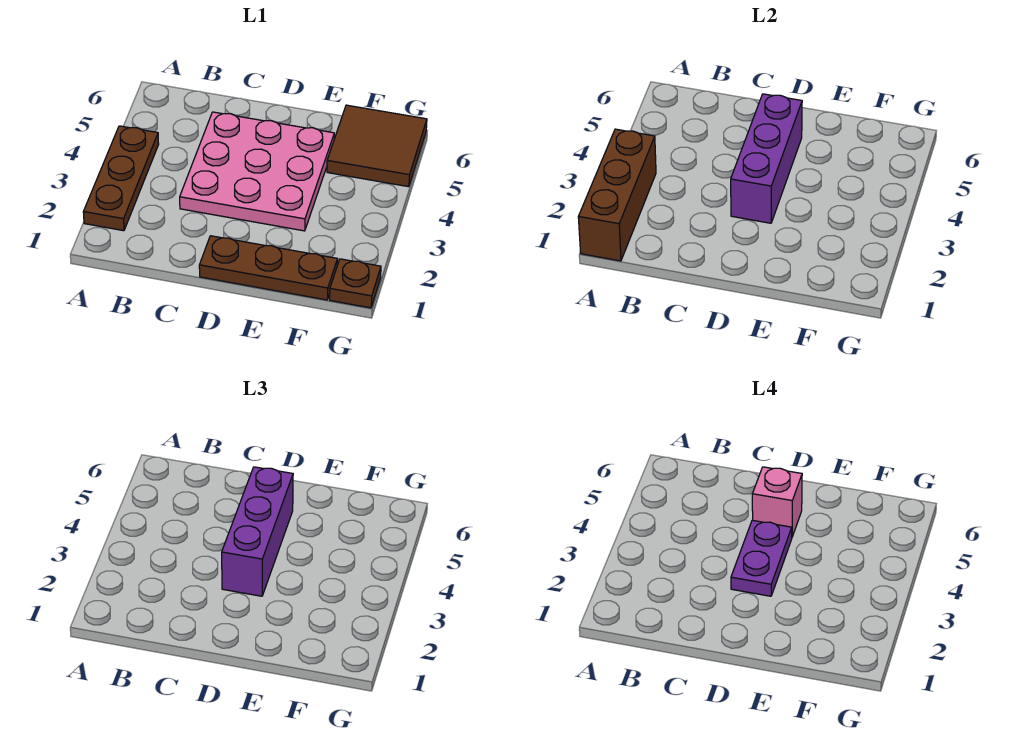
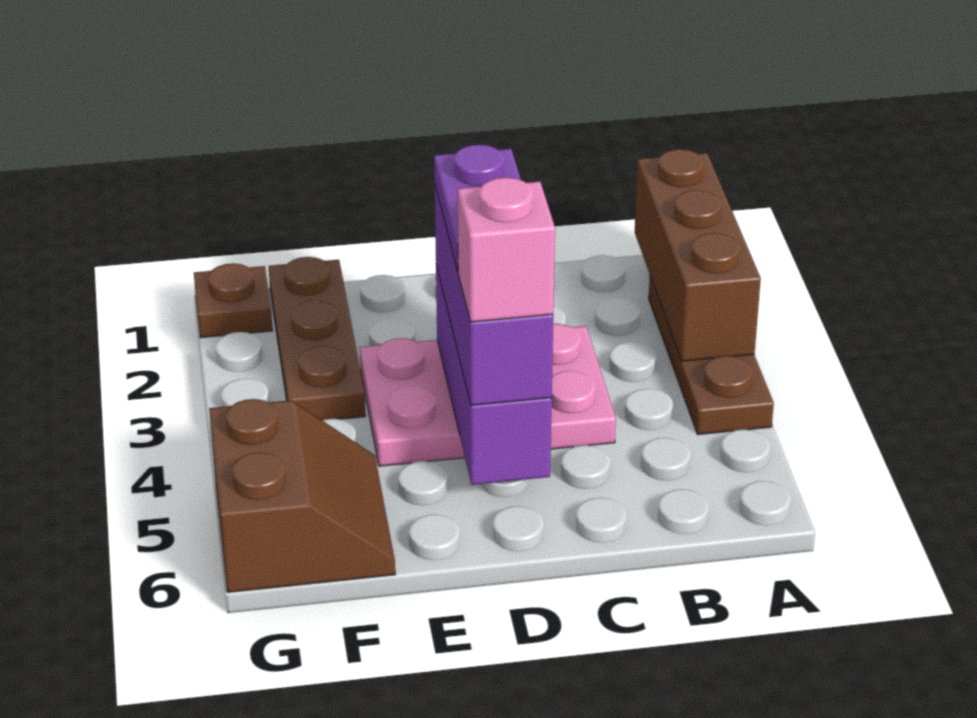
pink plate C3:E5 level 1 -> pink plate C3:E4 level 1
brown plate D1:F1 level 1 -> brown plate F1:F3 level 1
brown tile F5:G6 level 1 -> brown slope F5:G6 level 1 top G

